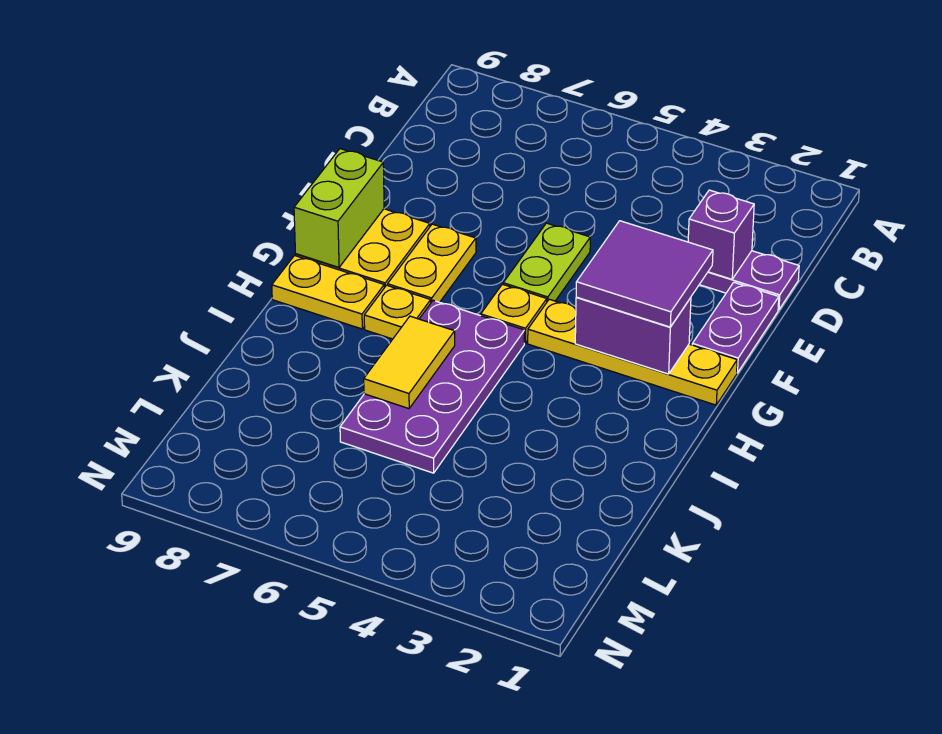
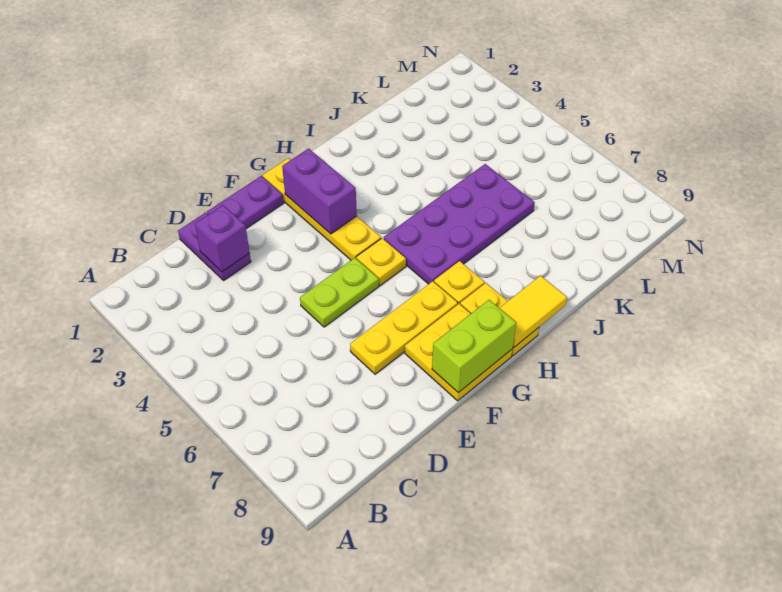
purple tile F2:G3 level 3 -> none
yellow plate F7:G7 level 1 -> yellow plate E7:G7 level 1
yellow tile I6:J6 level 2 -> yellow tile H9:I9 level 2

